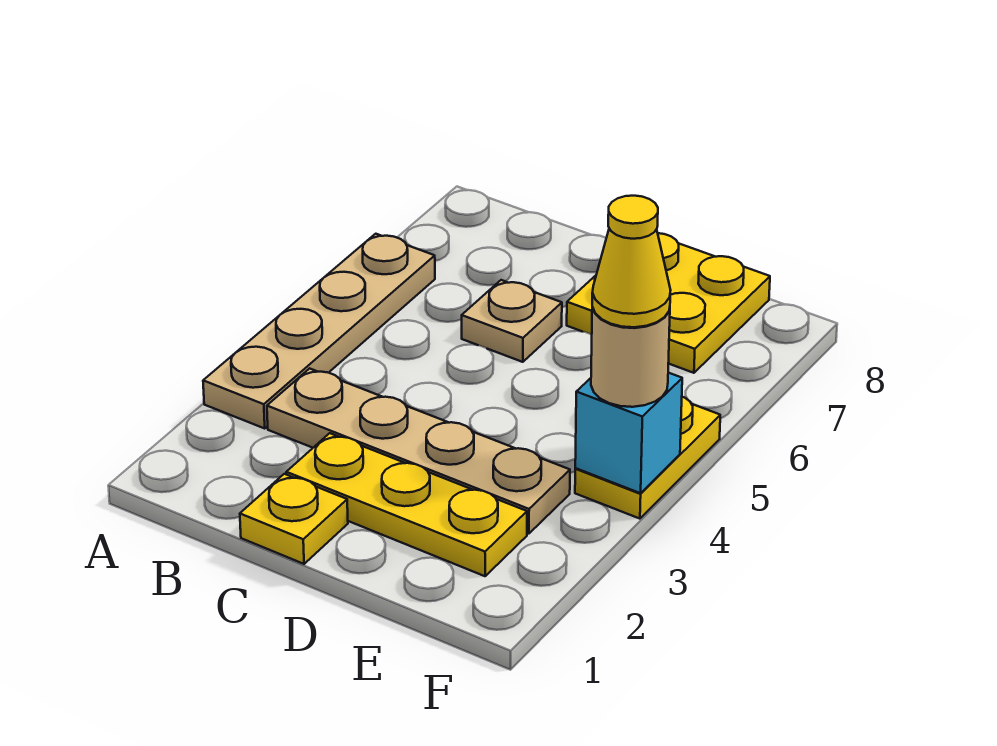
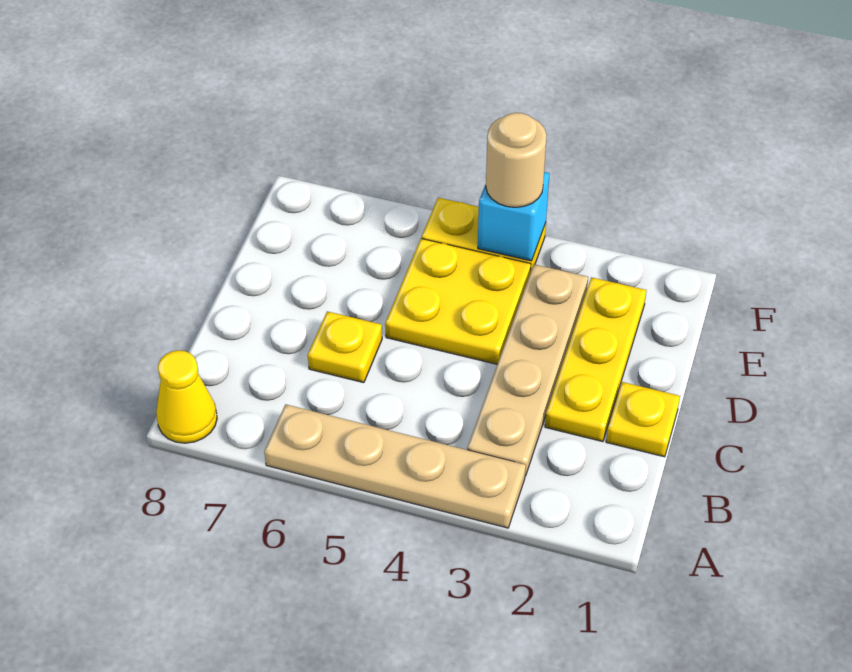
tan plate C6 level 1 -> yellow plate C6 level 1
yellow plate D7:E8 level 1 -> yellow plate D4:E5 level 1
yellow cone F4 level 4 -> yellow cone A8 level 1

